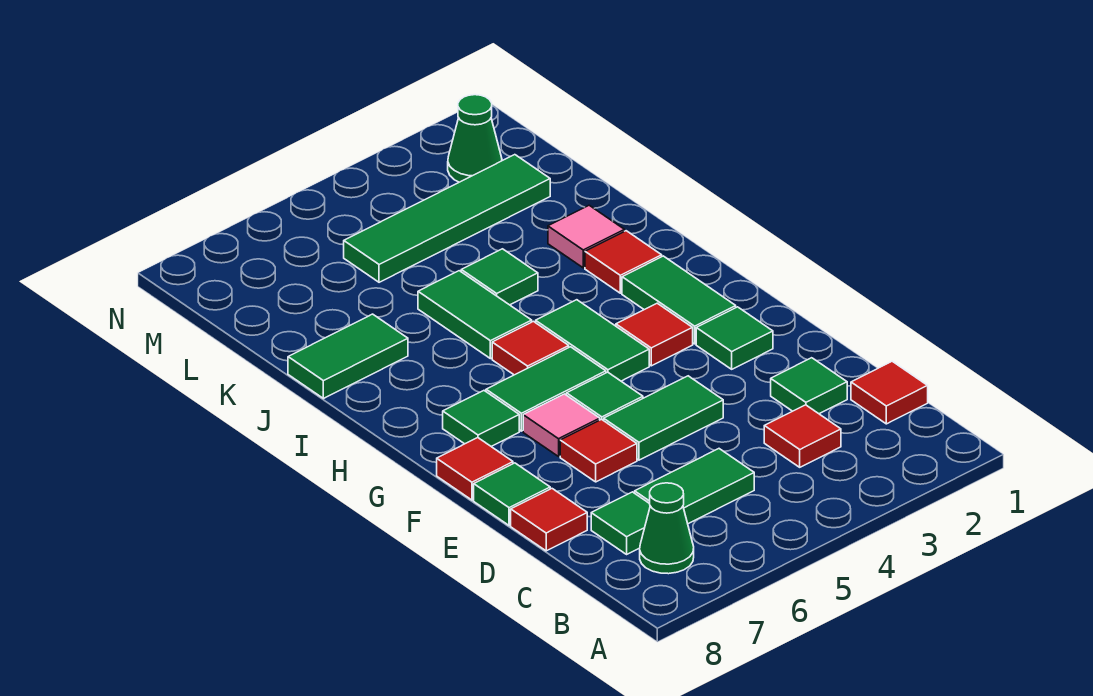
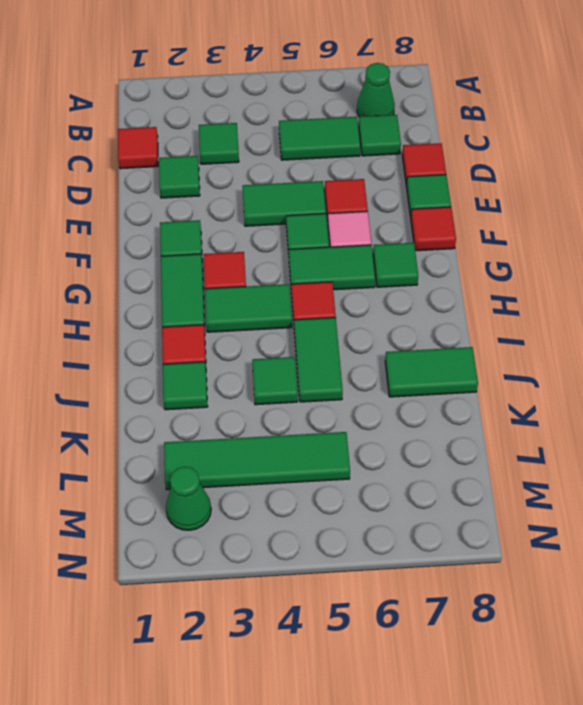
red tile C3 level 1 -> green tile C3 level 1
green tile G4:H4 level 1 -> green tile H3:H4 level 1
pink tile J2 level 1 -> green tile J2 level 1

